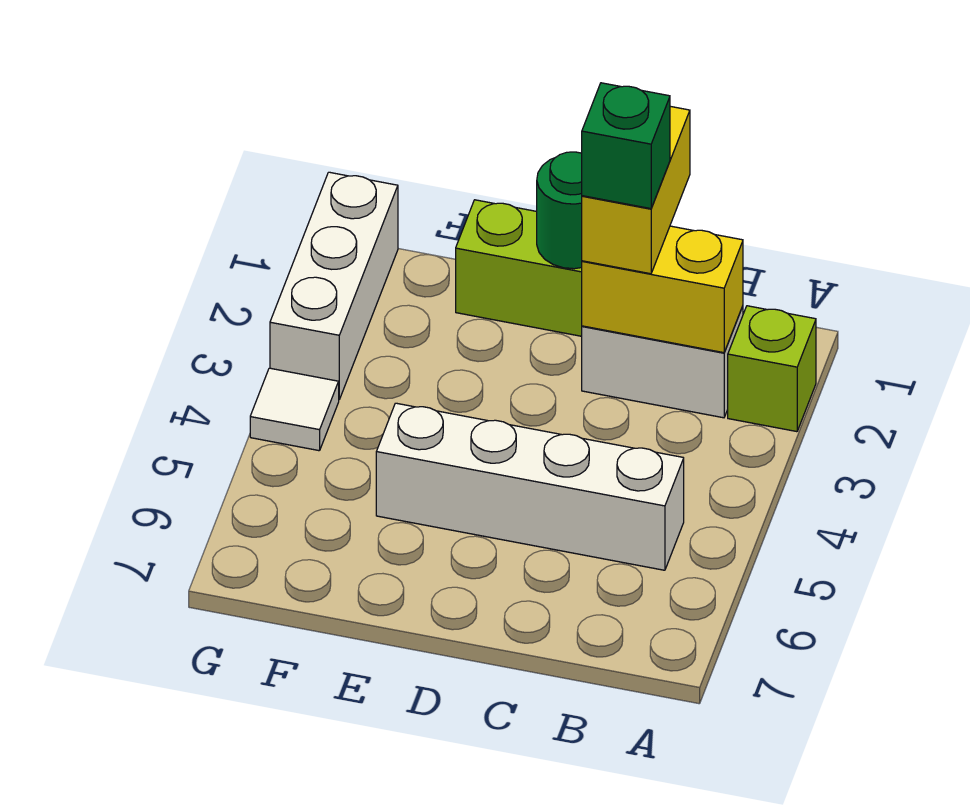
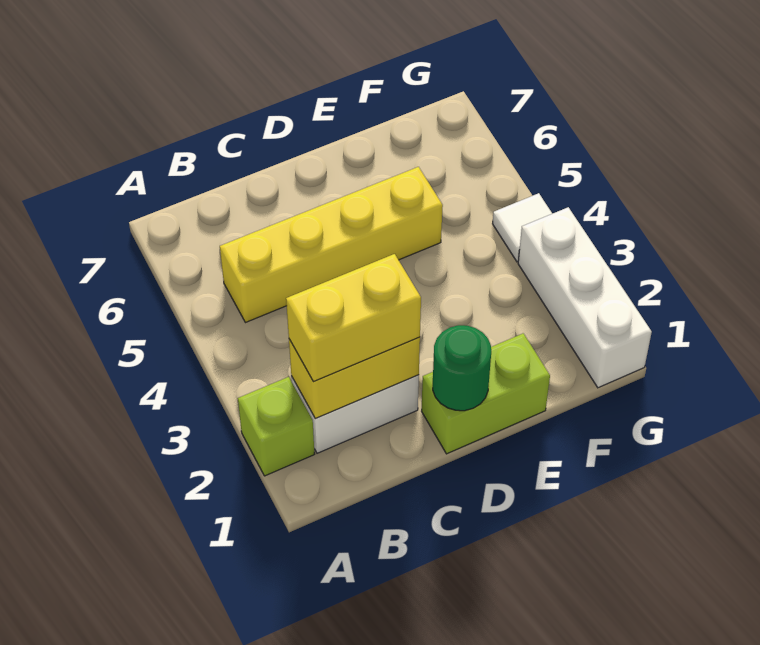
white brick B5:E5 level 1 -> yellow brick B5:E5 level 1
yellow brick C1:C2 level 3 -> yellow brick B2:C2 level 3
green brick C2 level 4 -> none

